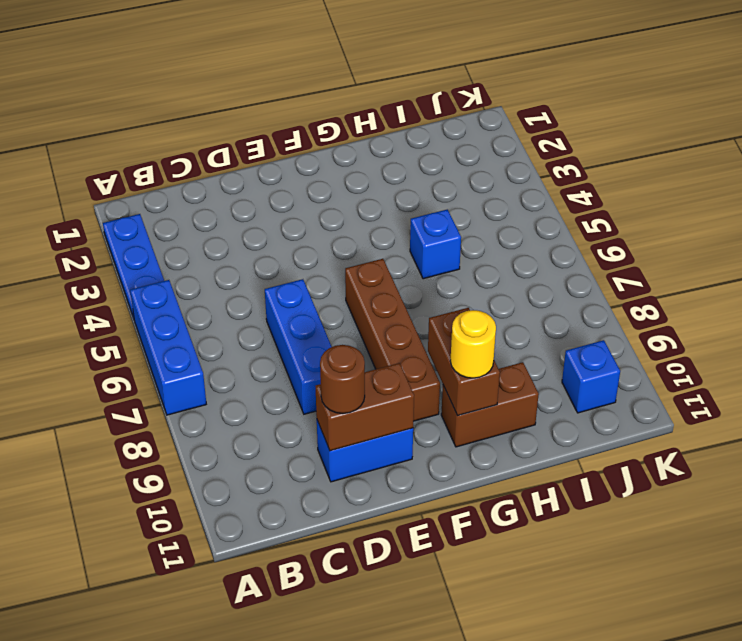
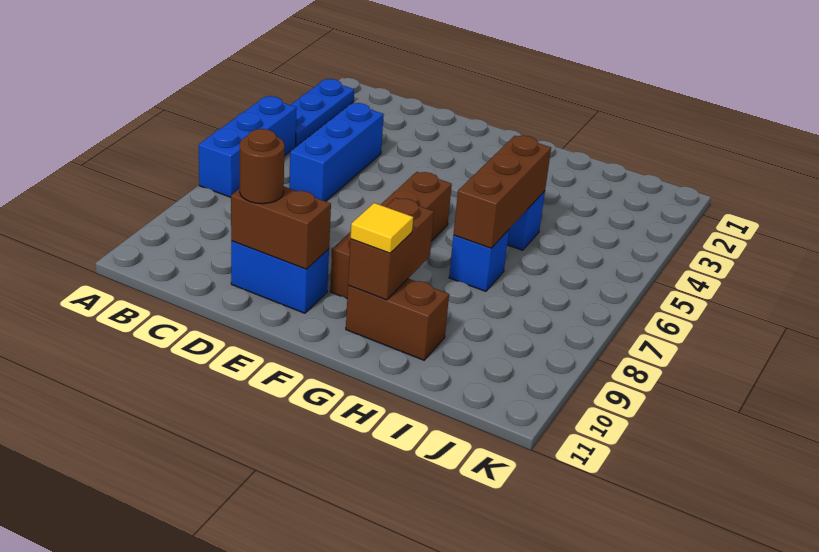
blue brick D6:D8 level 1 -> blue brick C4:C6 level 1
yellow round brick G10 level 3 -> yellow tile G10 level 3
none -> brown brick H5:H7 level 2
blue brick J10 level 1 -> blue brick H7 level 1

